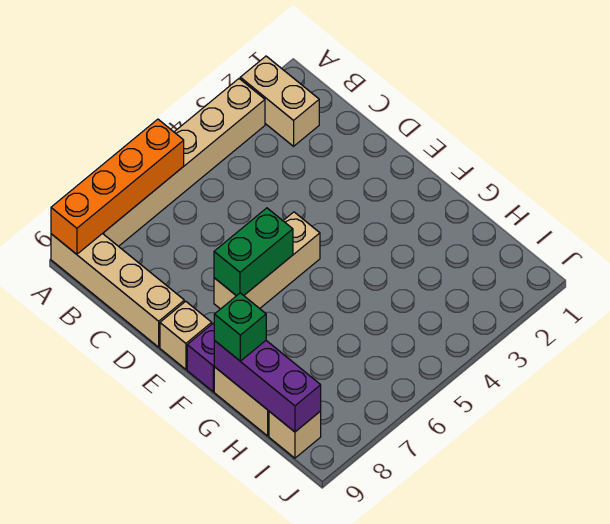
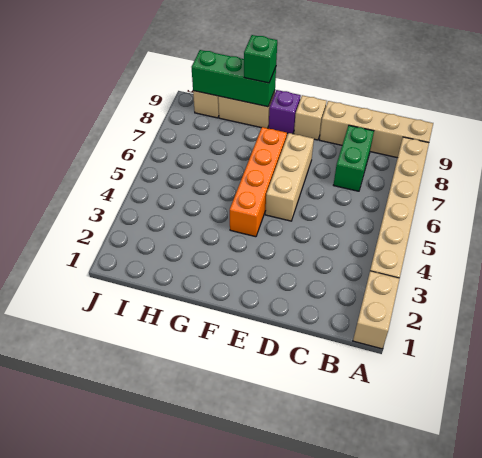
tan brick A2:B2 level 1 -> tan brick A1:A2 level 1
orange brick A6:A9 level 2 -> orange brick F4:F7 level 1
green brick E6:E7 level 2 -> green brick C7:C8 level 1
purple brick G9:I9 level 2 -> green brick G9:I9 level 2

